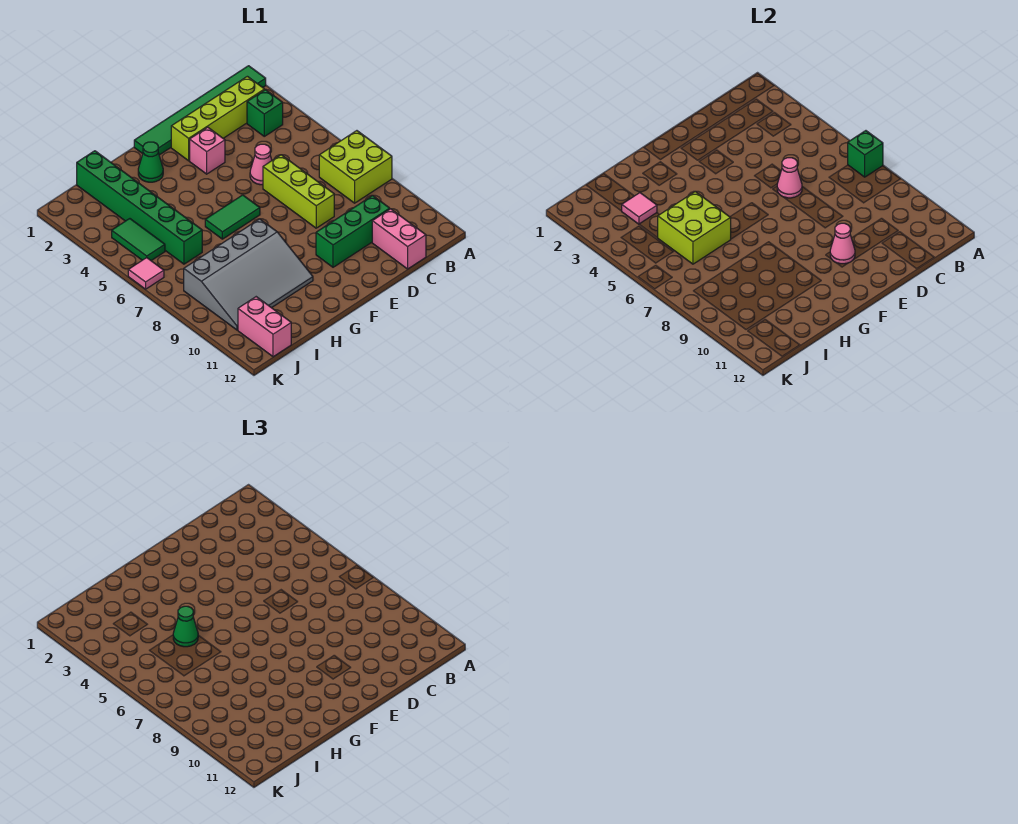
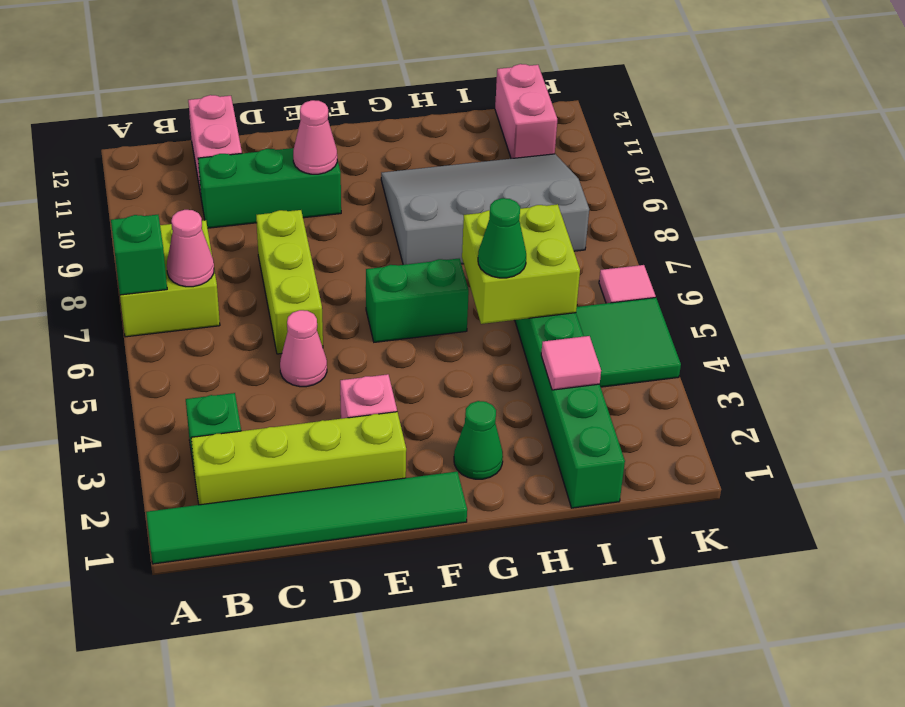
pink cone D6 level 2 -> pink cone B7 level 2
green tile F6:G6 level 1 -> green brick F6:G6 level 1
green tile J4:J5 level 1 -> green tile J4:K5 level 1

